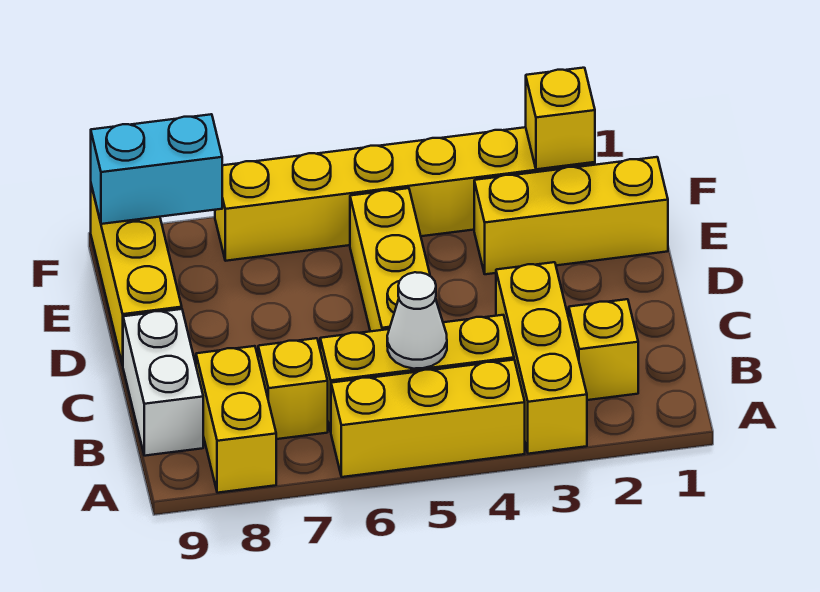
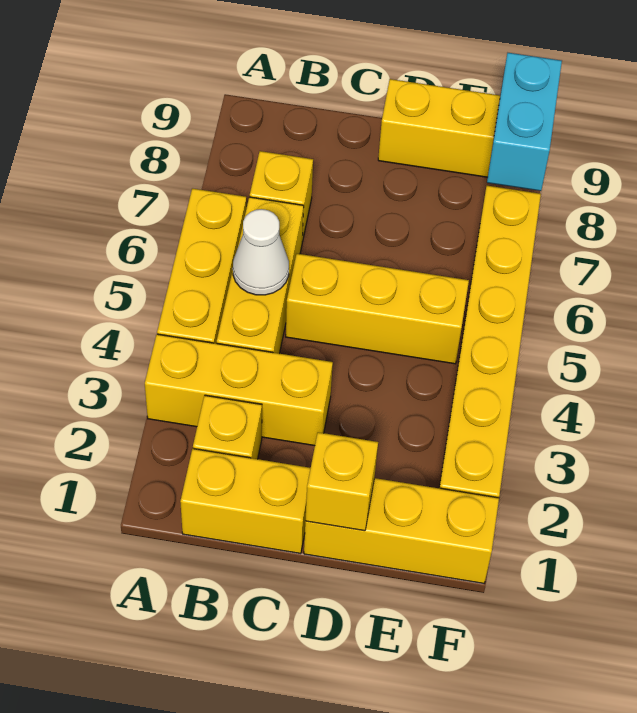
yellow brick A8:B8 level 1 -> yellow brick B1:C1 level 1
white brick B9:C9 level 1 -> none
yellow brick E1:E3 level 1 -> yellow brick D1:F1 level 1
yellow brick F2 level 2 -> yellow brick D1 level 2

